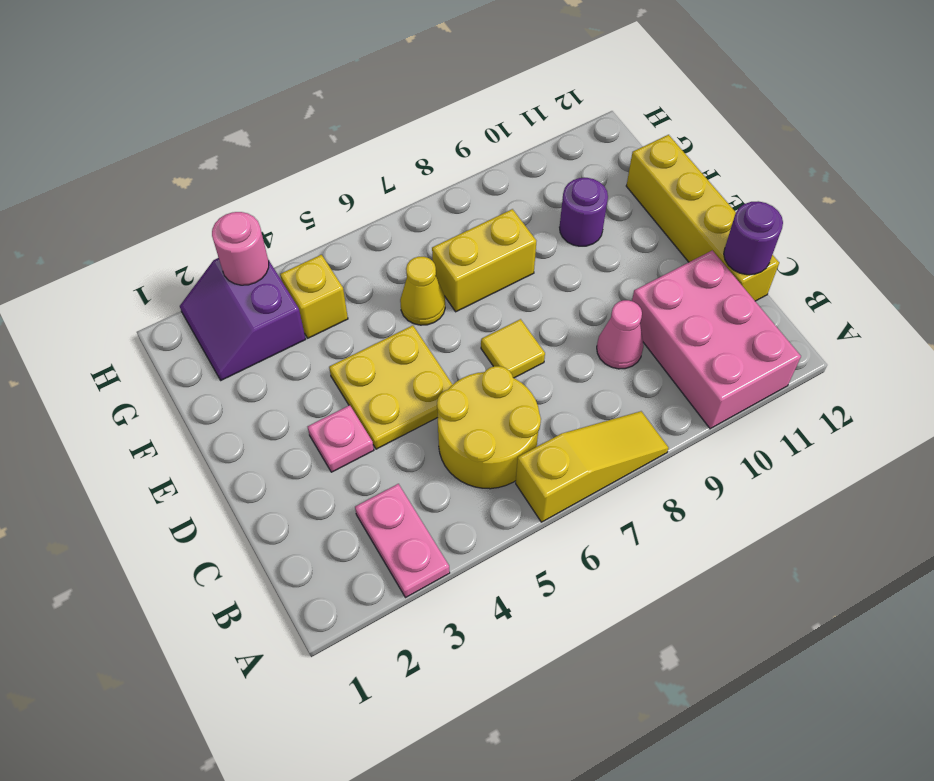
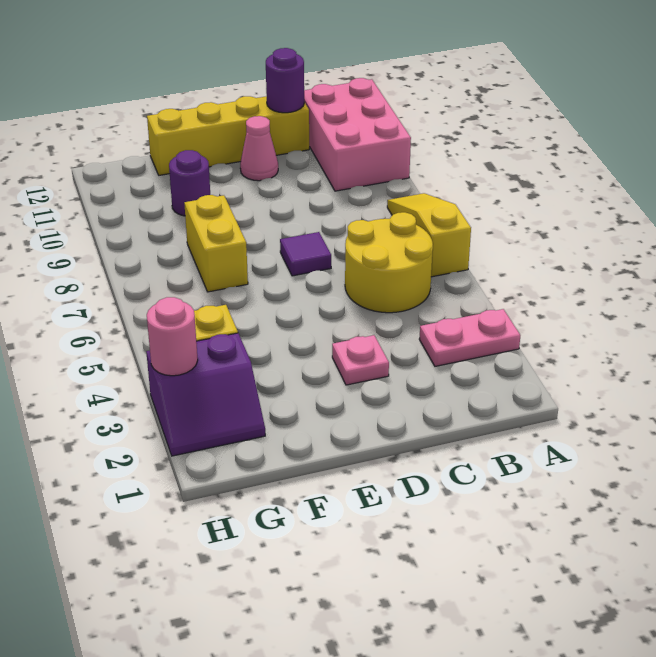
pink brick A10:C11 level 1 -> pink brick A10:B12 level 1
pink cone C9 level 1 -> pink cone D11 level 1
yellow plate D4:E5 level 1 -> none
yellow tile D7 level 1 -> purple tile D7 level 1
yellow cone F6 level 1 -> none

